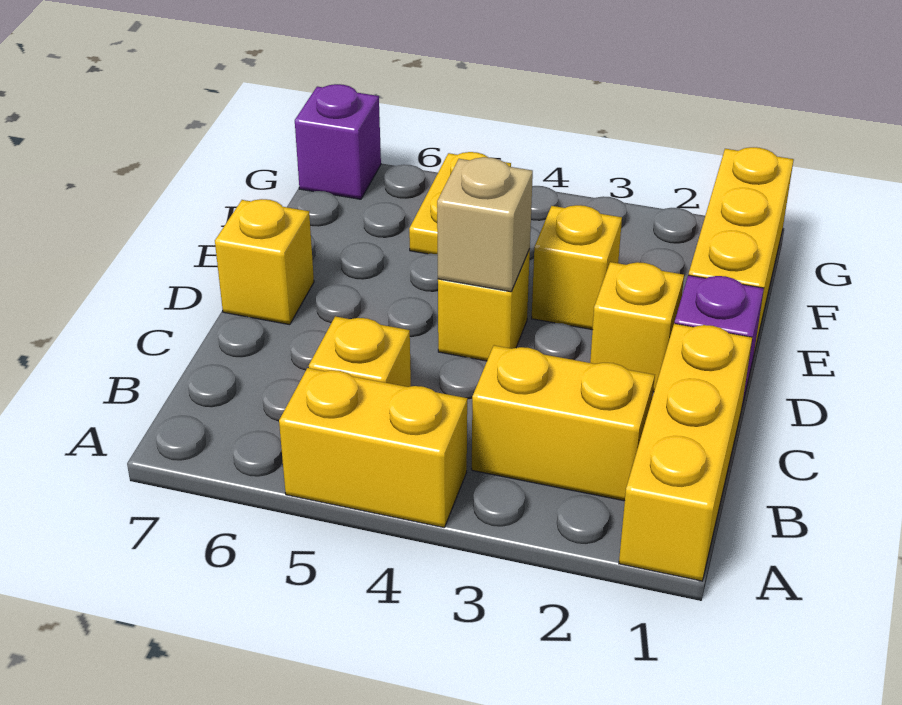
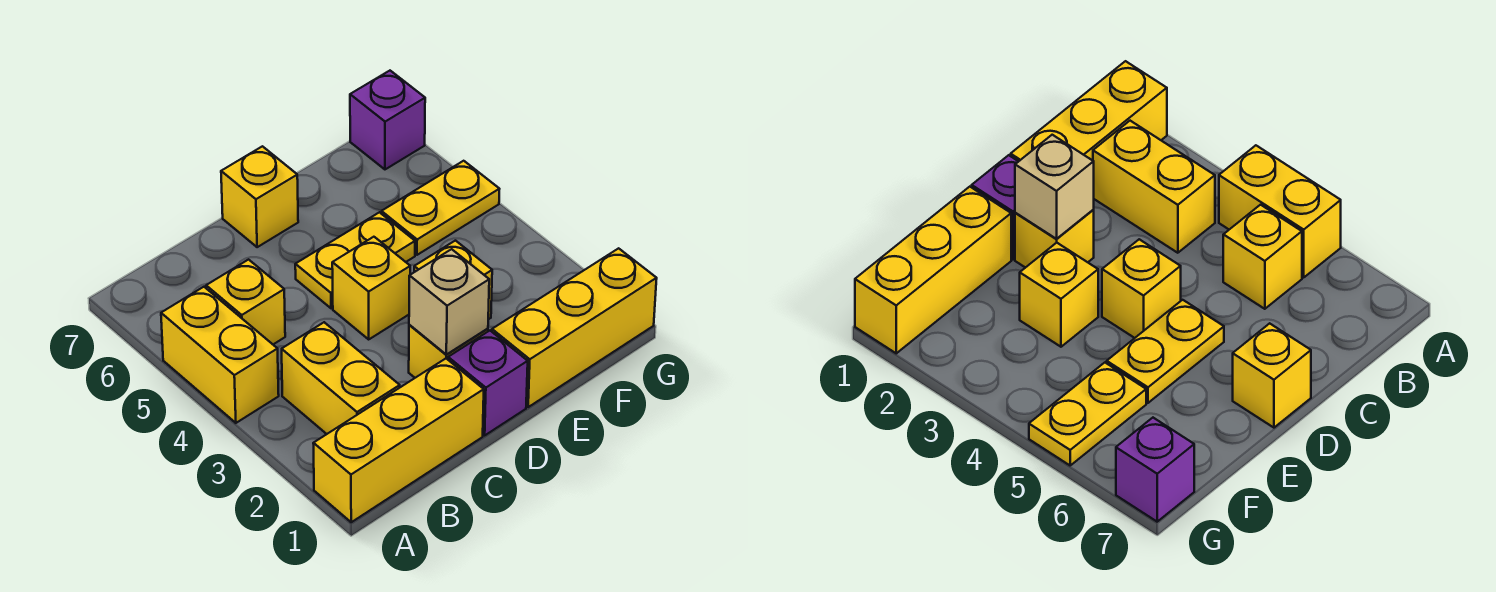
tan brick D4 level 2 -> tan brick D2 level 2
none -> yellow plate D5:E5 level 1

